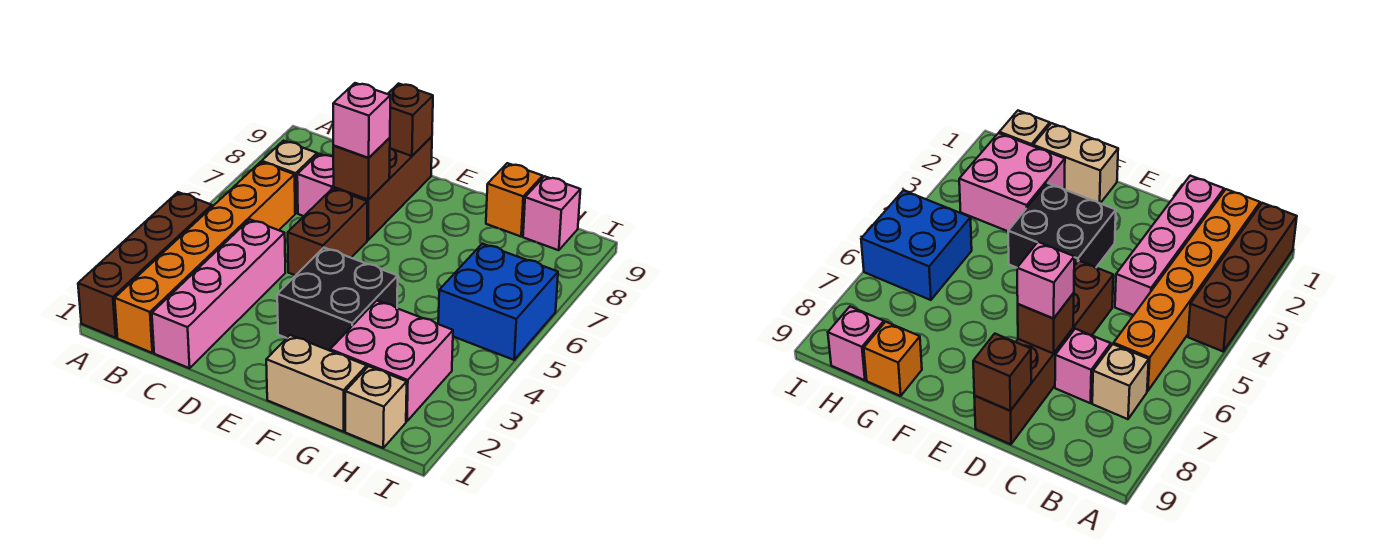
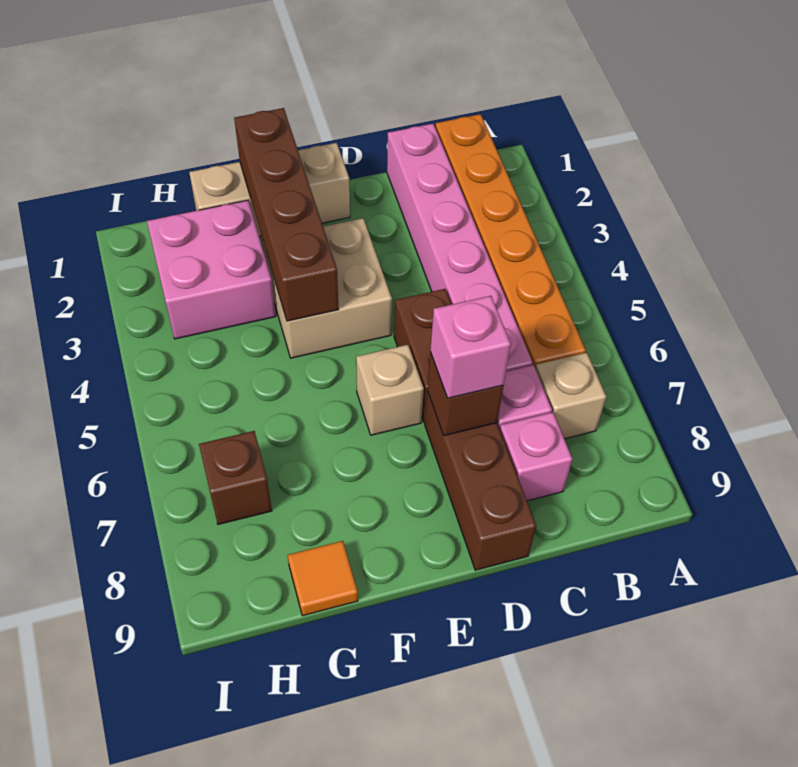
brown brick A1:A4 level 1 -> brown brick F1:F4 level 2
pink brick C1:C4 level 1 -> pink brick C1:C6 level 1
brown brick D9 level 2 -> brown brick H7 level 1
black brick E3:F4 level 1 -> tan brick E3:F4 level 1
tan brick F1:G1 level 1 -> tan brick E1:G1 level 1
orange brick G9 level 1 -> orange tile G9 level 1
tan brick H1 level 1 -> tan brick E6 level 1
blue brick H5:I6 level 1 -> none
pink brick H9 level 1 -> pink brick C8 level 1

